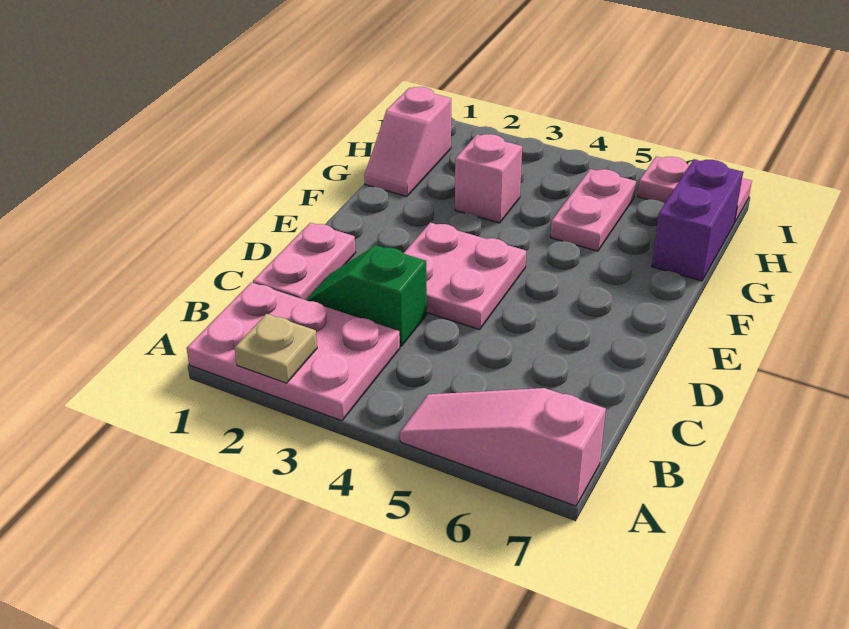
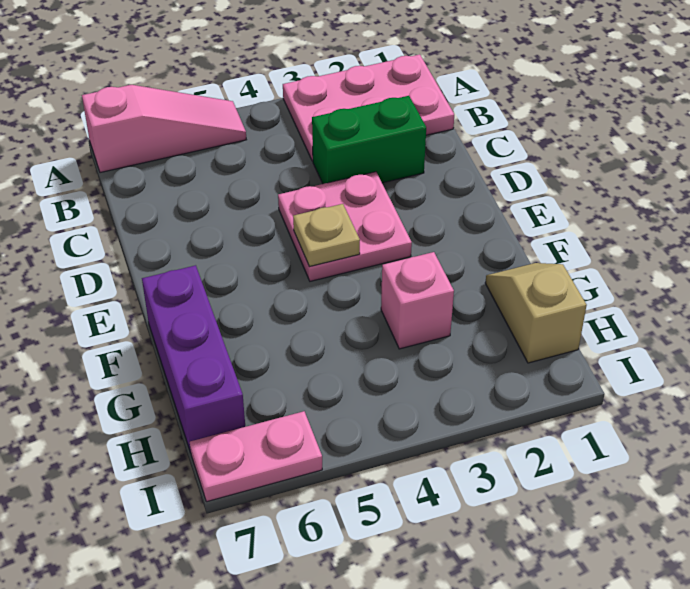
tan plate A2 level 2 -> tan plate E4 level 2
pink plate C1:D1 level 1 -> none
green slope C2:C3 level 1 top 3 -> green brick C2:C3 level 1
pink slope G1:H1 level 1 top H -> tan slope G1:H1 level 1 top H
pink plate G5:H5 level 1 -> none
purple brick G7:H7 level 1 -> purple brick F7:H7 level 1

